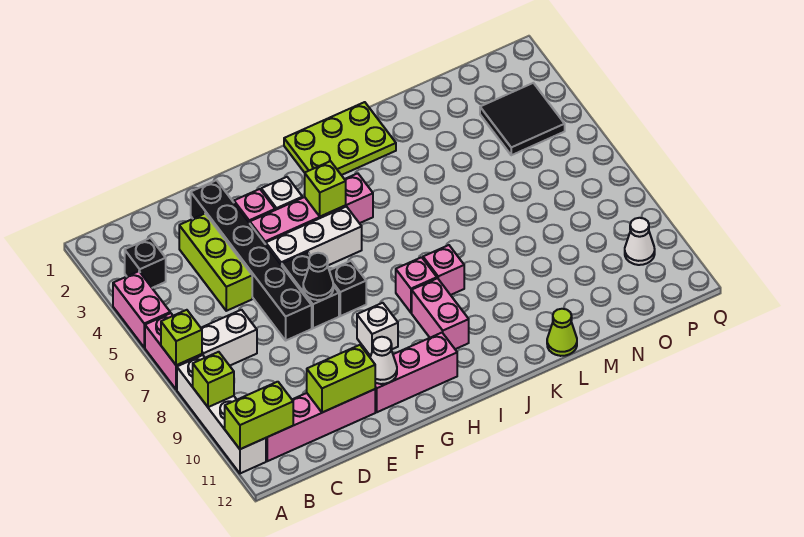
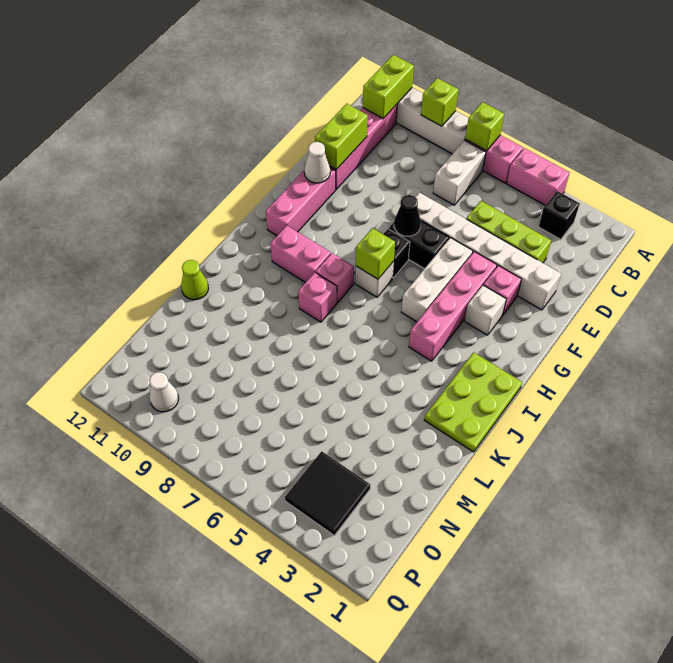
black brick E2:E7 level 1 -> white brick E2:E7 level 1
white brick G9 level 1 -> white brick H7 level 1
lime brick H4 level 2 -> lime brick H7 level 2

